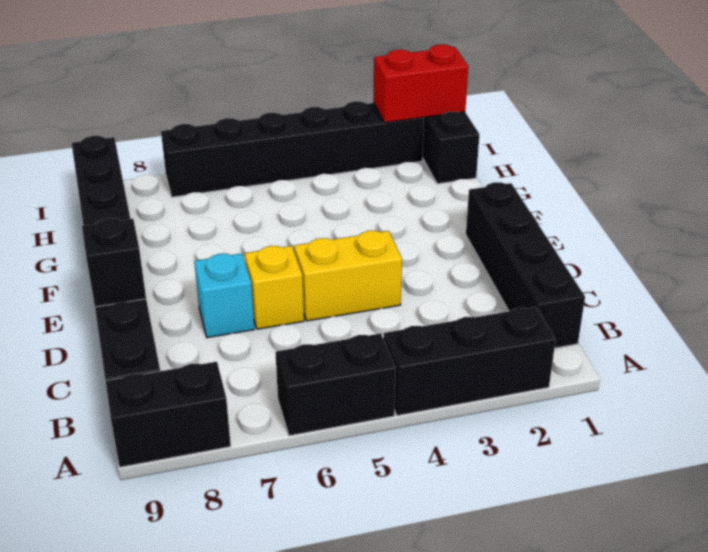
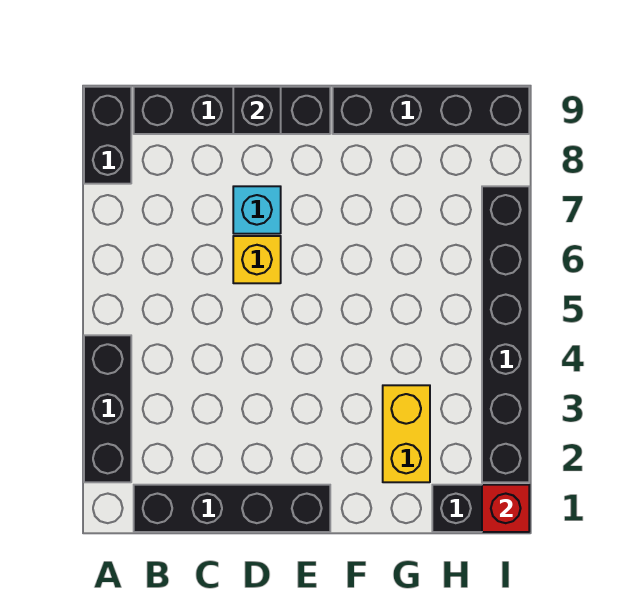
black brick A5:A6 level 1 -> none
yellow brick D4:D5 level 1 -> yellow brick G2:G3 level 1
red brick I1:I2 level 2 -> red brick I1 level 2

